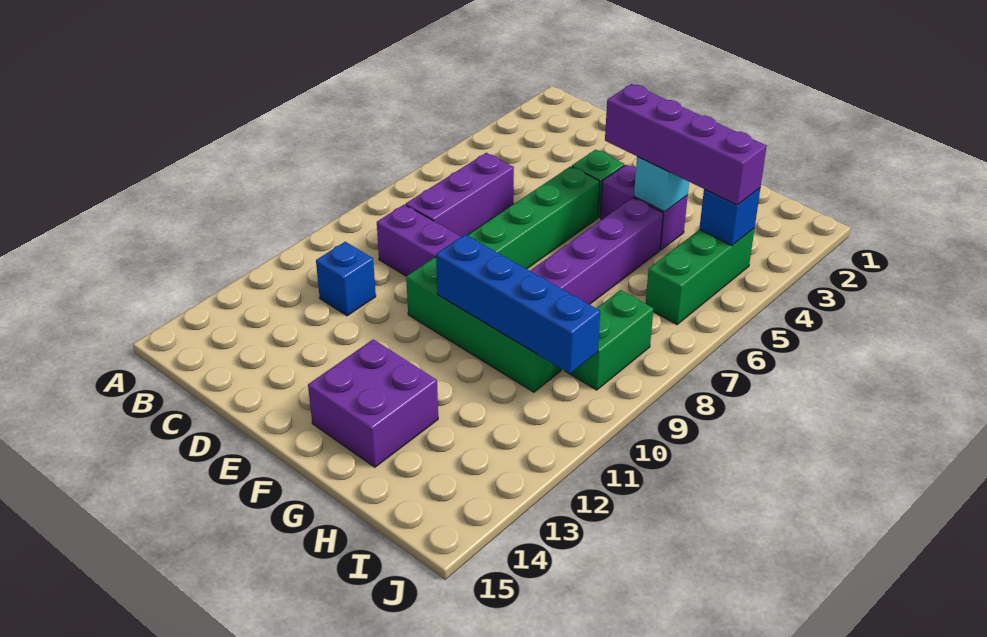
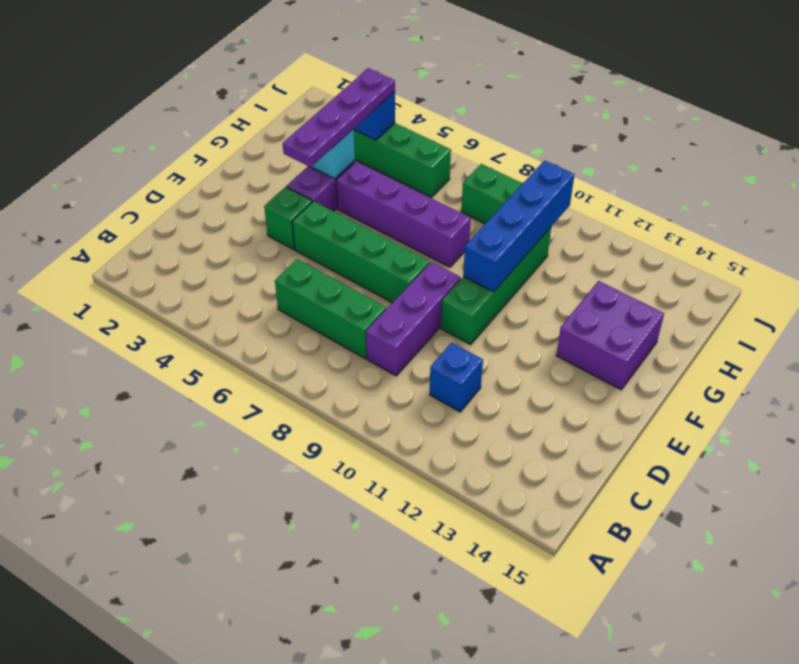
purple brick C6:C8 level 1 -> green brick C6:C8 level 1
purple brick F4:I4 level 3 -> purple plate F4:I4 level 3

